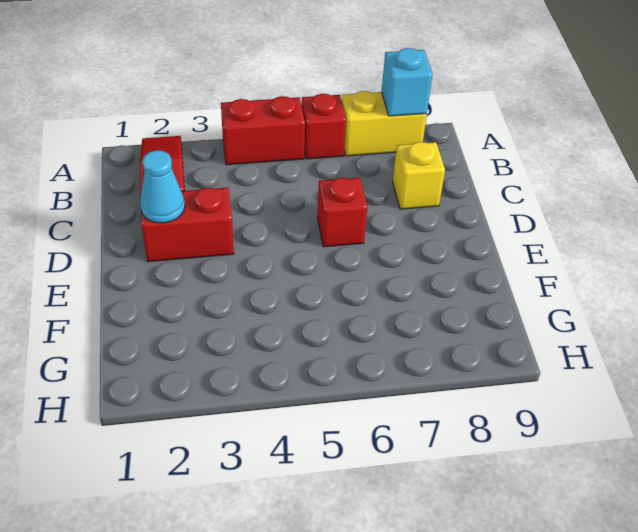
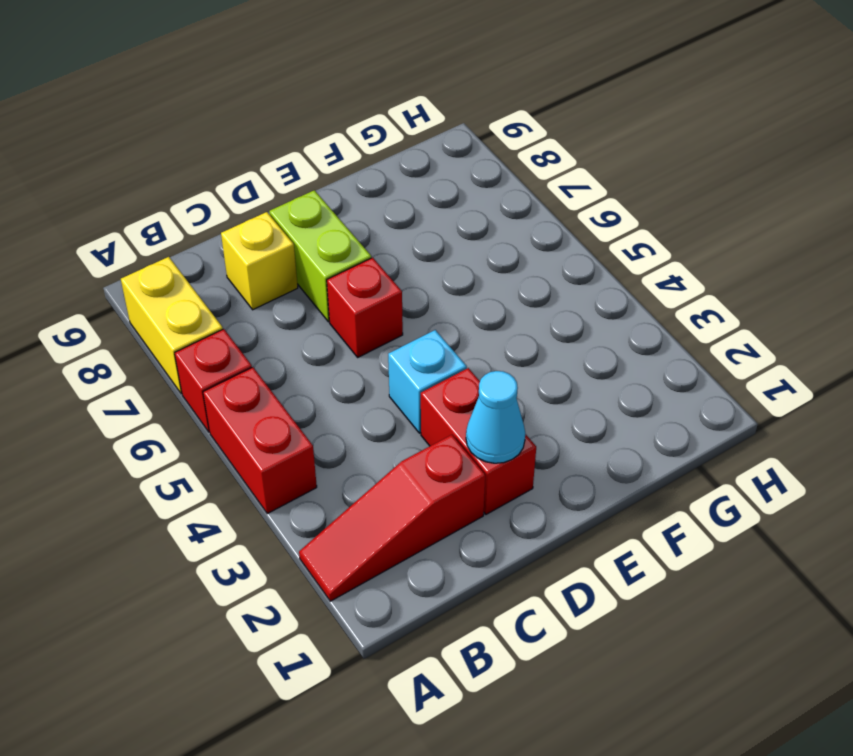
cyan brick A8 level 2 -> cyan brick D4 level 1
none -> lime brick D7:D8 level 1

